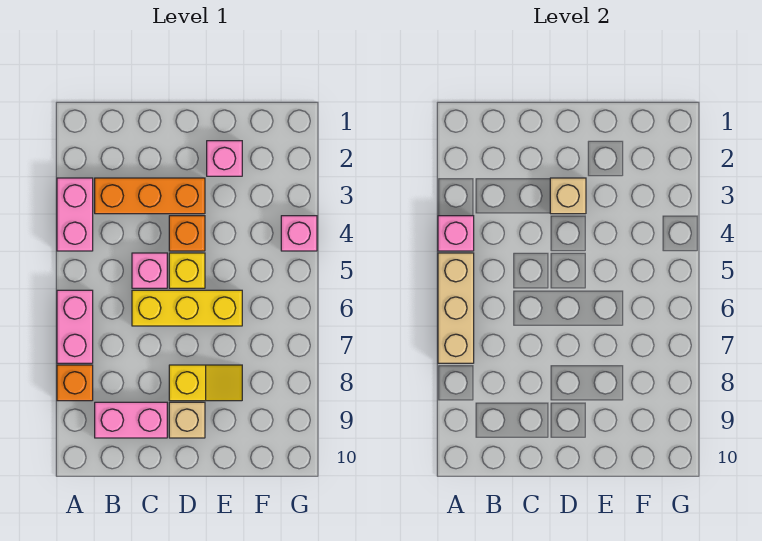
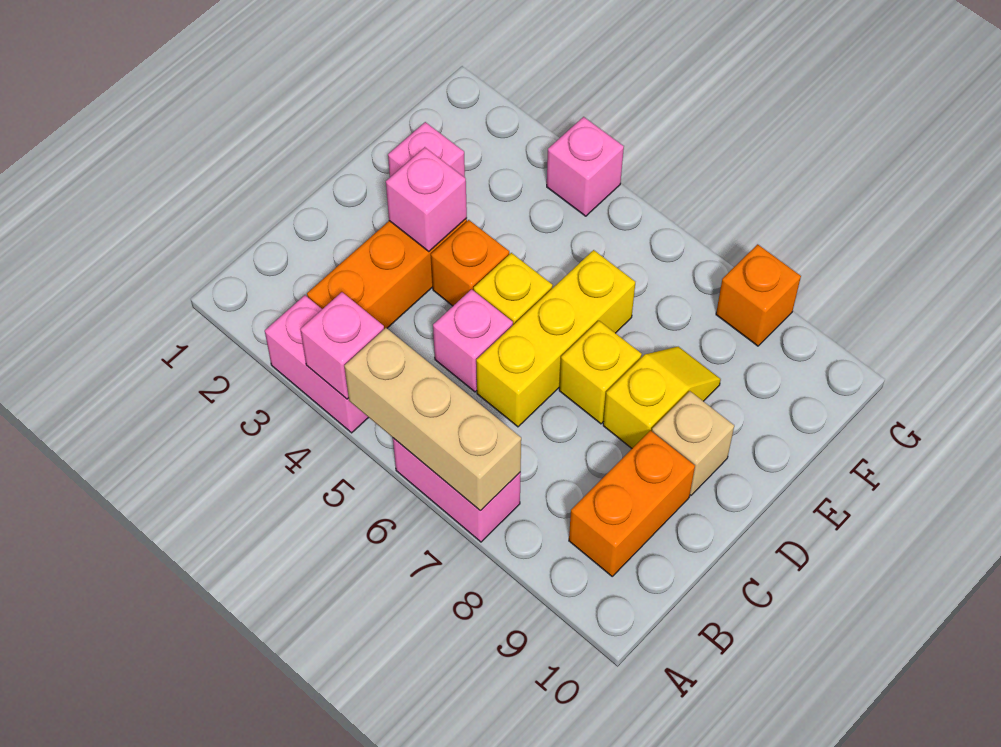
orange brick A8 level 1 -> orange brick G8 level 1
pink brick B9:C9 level 1 -> orange brick B9:C9 level 1
tan brick D3 level 2 -> pink brick D3 level 2
none -> yellow brick D7 level 1

